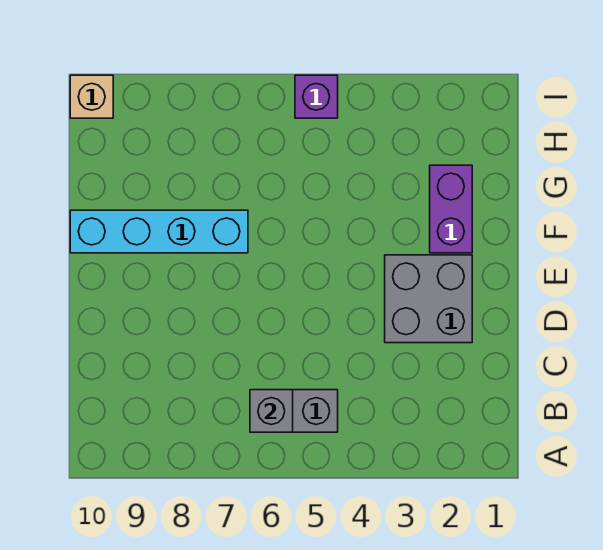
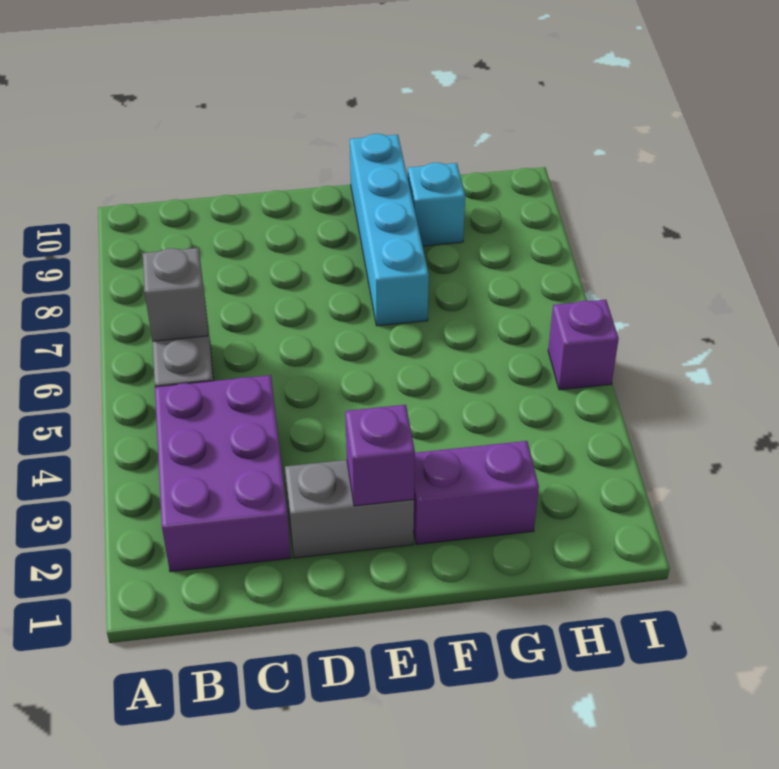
none -> purple brick B2:C4 level 1
grey brick D2:E3 level 1 -> grey brick D2:E2 level 1
none -> purple brick E2 level 2
none -> cyan brick G9 level 1
tan brick I10 level 1 -> none

